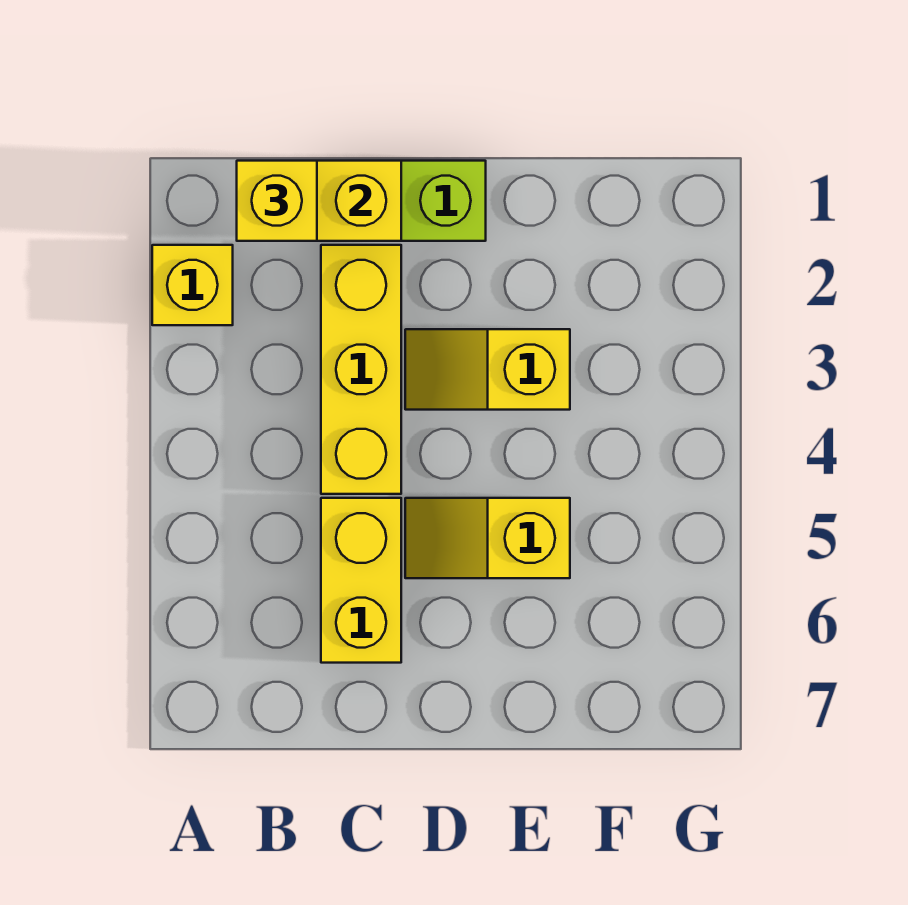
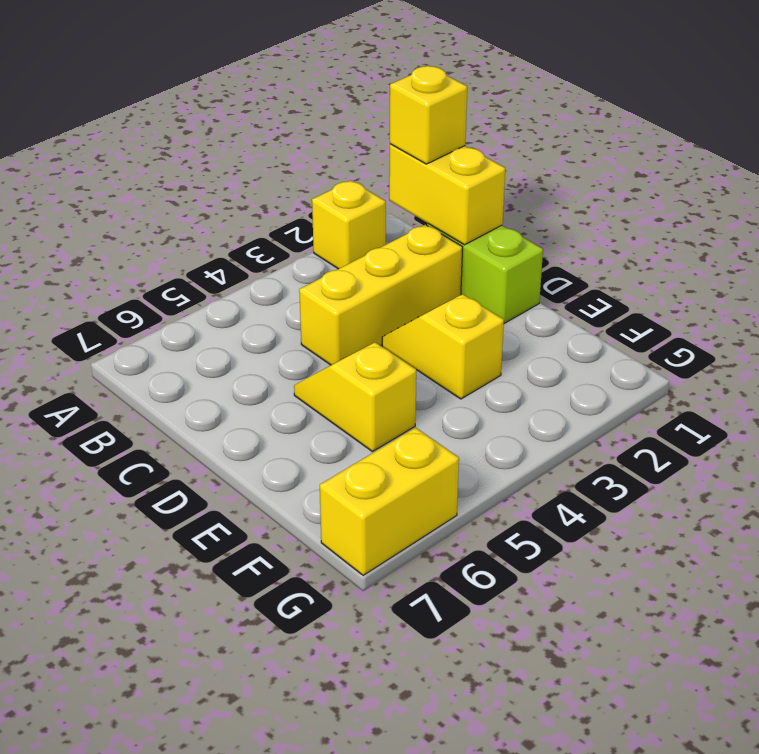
yellow brick C5:C6 level 1 -> yellow brick G6:G7 level 1

